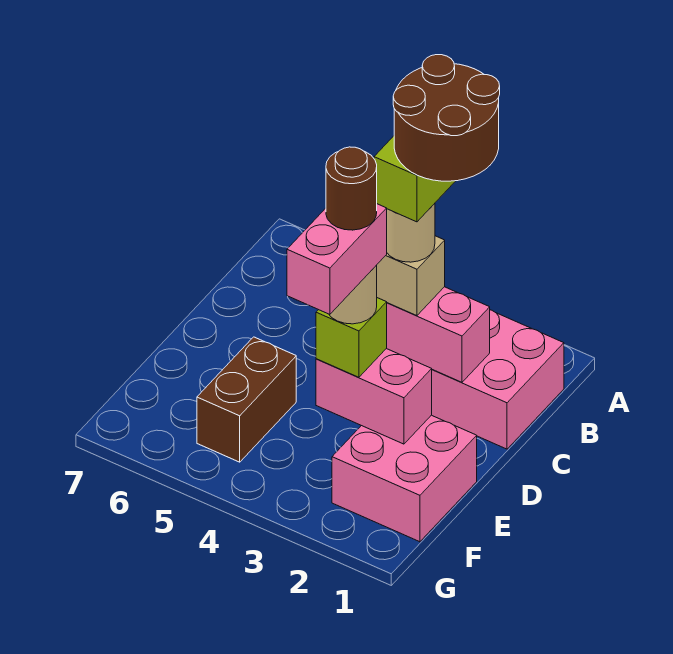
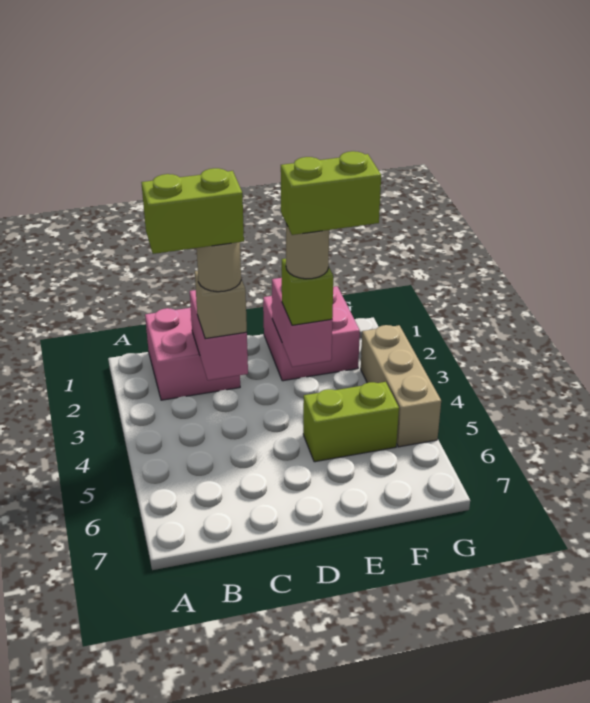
brown round brick B2:C3 level 6 -> none
pink brick E3:F3 level 5 -> lime brick E3:F3 level 5
brown round brick E3 level 6 -> none
brown brick E5:F5 level 1 -> lime brick E5:F5 level 1
none -> tan brick G3:G5 level 1

